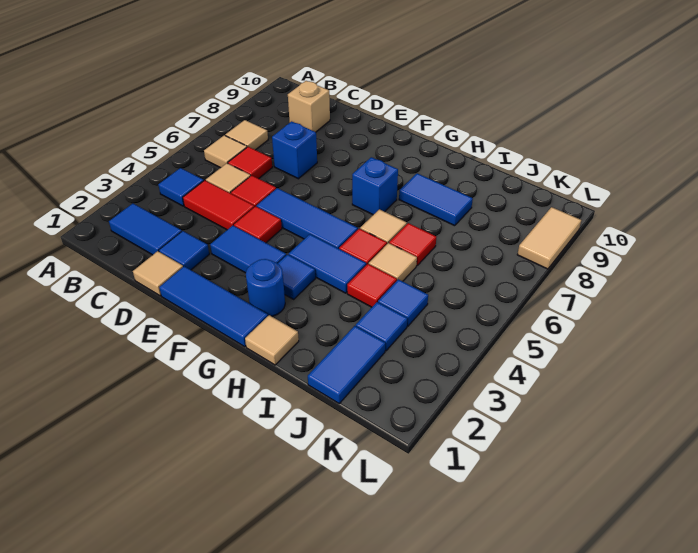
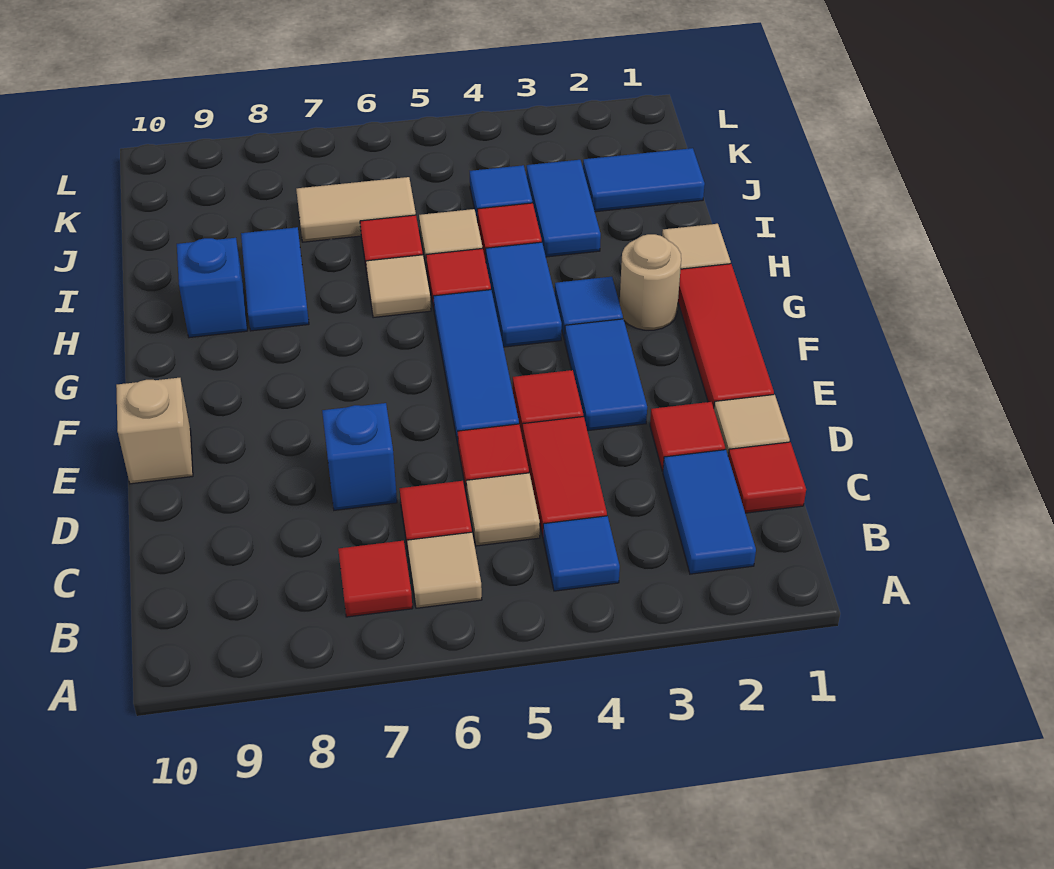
tan tile B7 level 1 -> red tile B7 level 1
none -> red tile C1 level 1
tan brick C9 level 1 -> tan brick E10 level 1
blue tile D2 level 1 -> red tile D2 level 1
blue tile E1:G1 level 1 -> red tile E1:G1 level 1
blue round brick G2 level 1 -> tan round brick G2 level 1
blue brick G7 level 1 -> blue brick H9 level 1
blue tile J3 level 1 -> blue tile I3:J3 level 1
tan tile L8:L9 level 1 -> tan tile J6:J7 level 1

